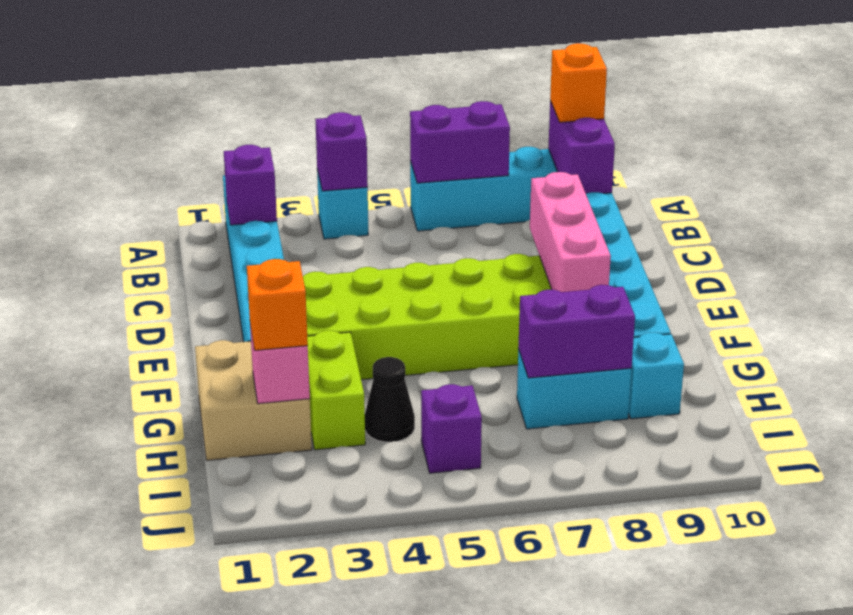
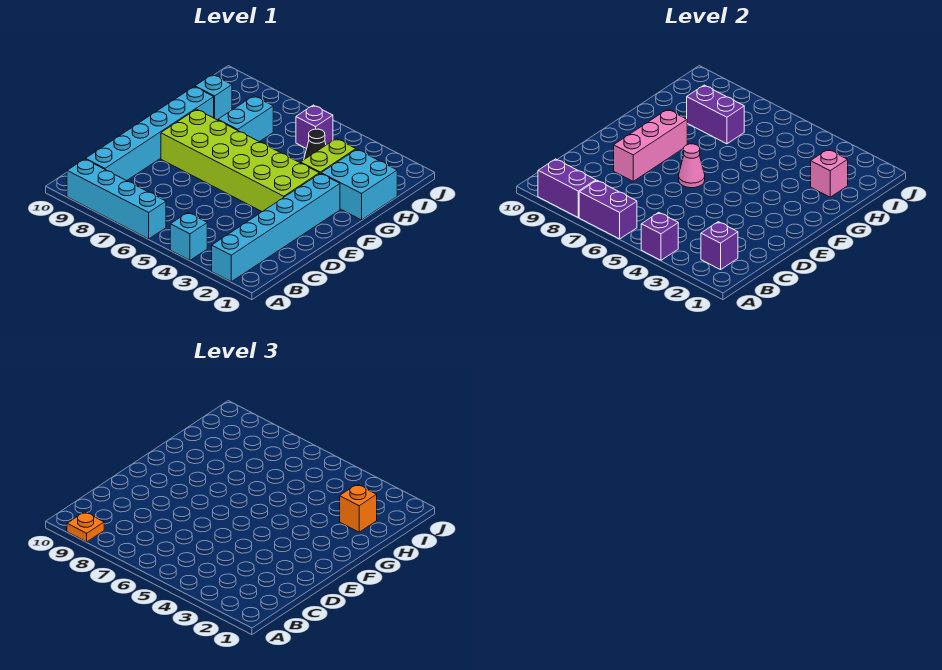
purple brick A9:B9 level 2 -> purple brick A8:A9 level 2
orange brick A9 level 3 -> orange plate A9 level 3
none -> pink cone E6 level 2
tan brick G1:H2 level 1 -> cyan brick G1:H2 level 1
cyan brick H7:H8 level 1 -> cyan brick G7:H7 level 1

